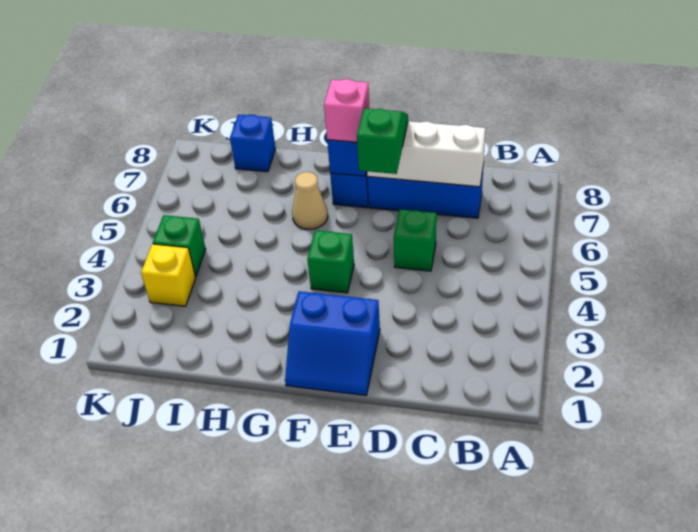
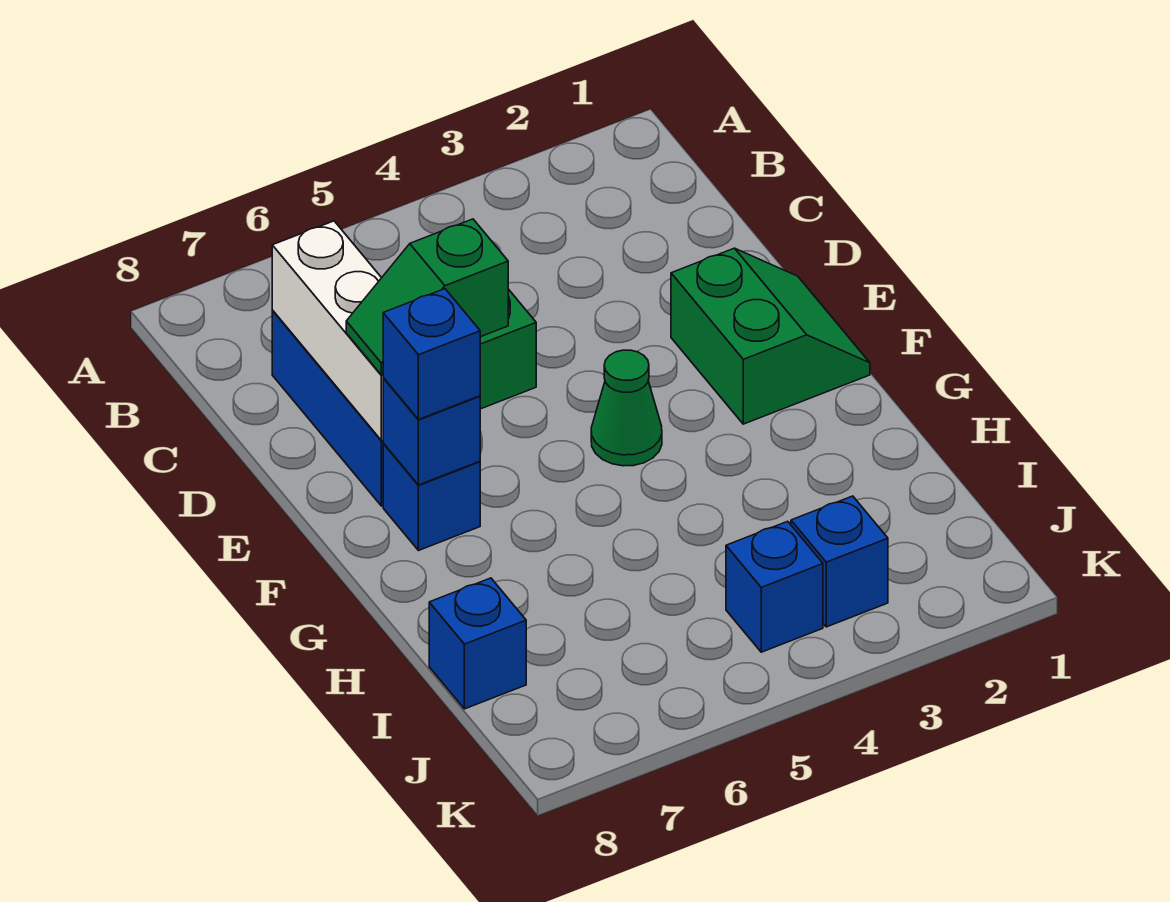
blue slope E1:F2 level 1 top 2 -> green slope E1:F2 level 1 top 2
green brick F4 level 1 -> green cone F4 level 1
pink brick F7 level 3 -> blue brick F7 level 3
tan cone G6 level 1 -> none
yellow brick J3 level 1 -> blue brick J3 level 1
green brick J4 level 1 -> blue brick J4 level 1

